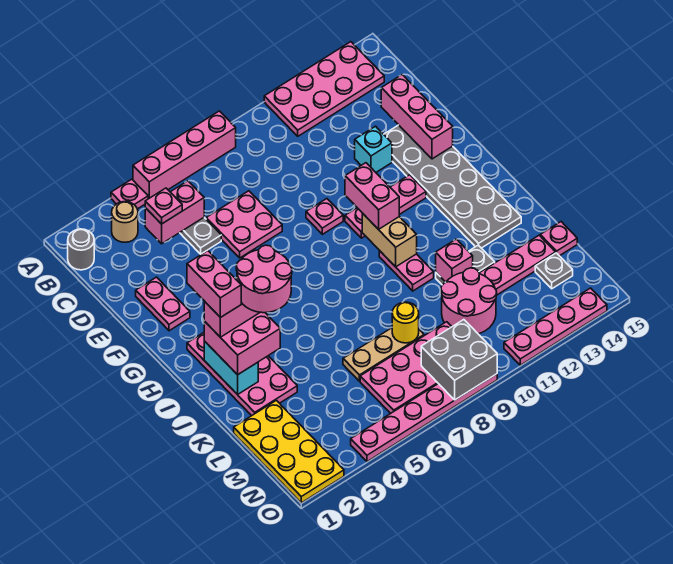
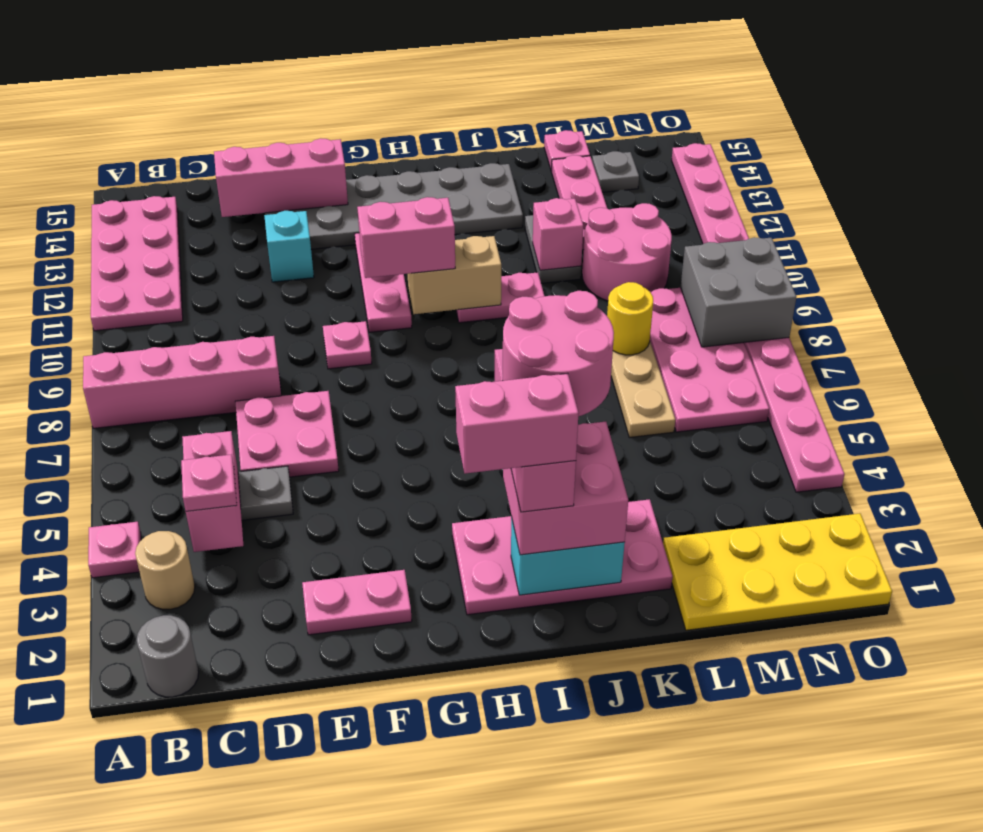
pink brick A5:A8 level 1 -> pink brick A8:D8 level 1

